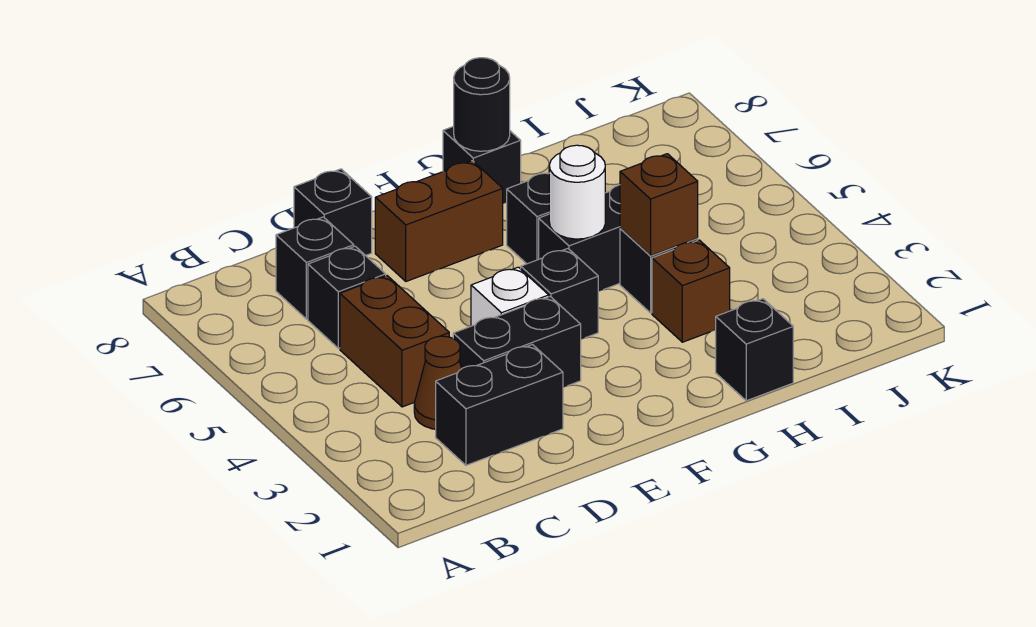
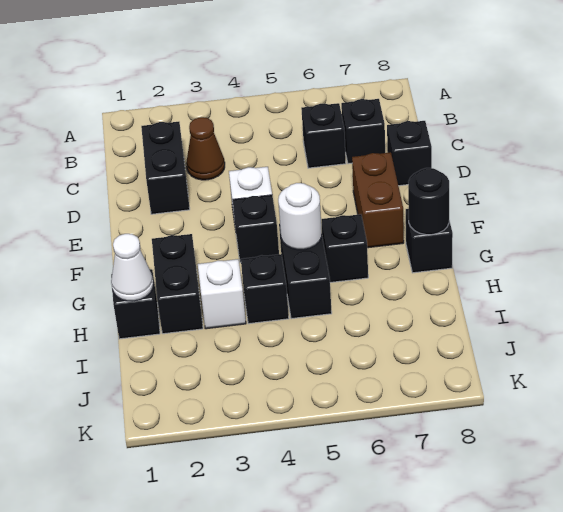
brown brick C4:C5 level 1 -> none
black brick D3:E3 level 1 -> black brick G2:H2 level 1
none -> white cone H1 level 2
brown brick H3 level 1 -> white brick H3 level 1
brown brick H4 level 2 -> none

